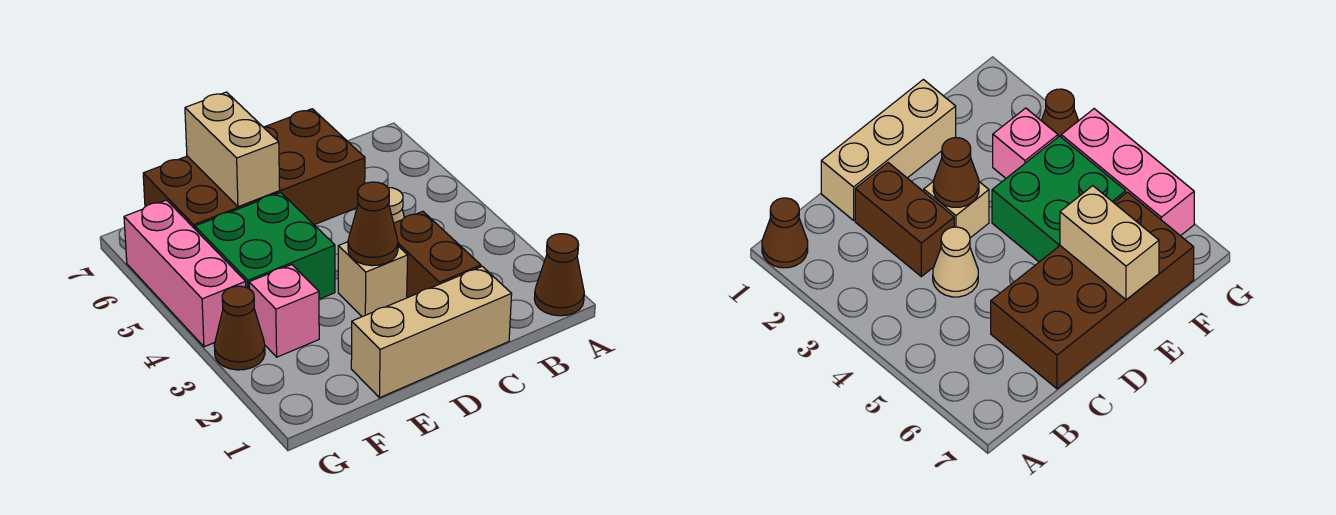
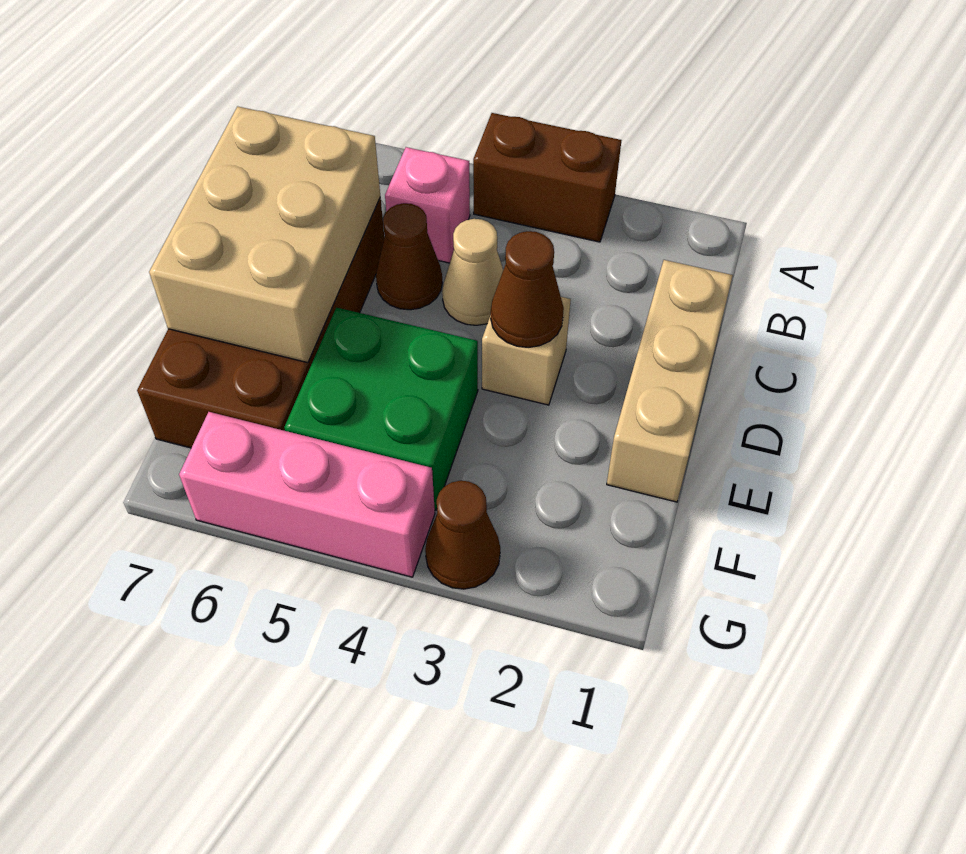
brown cone A1 level 1 -> brown cone C5 level 1
brown brick C2:C3 level 1 -> brown brick A3:A4 level 1
tan brick E6:E7 level 2 -> tan brick C6:E7 level 2
pink brick F3 level 1 -> pink brick B5 level 1

